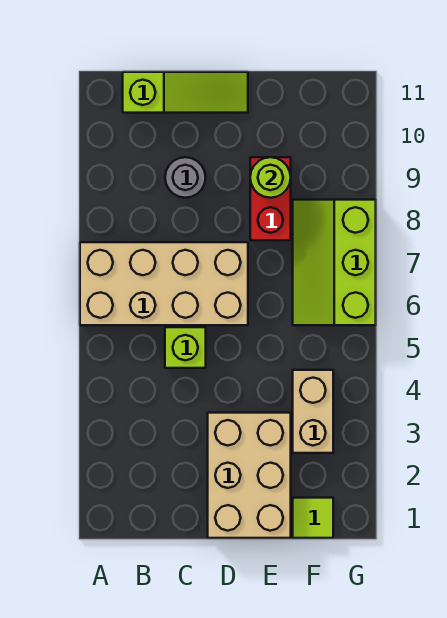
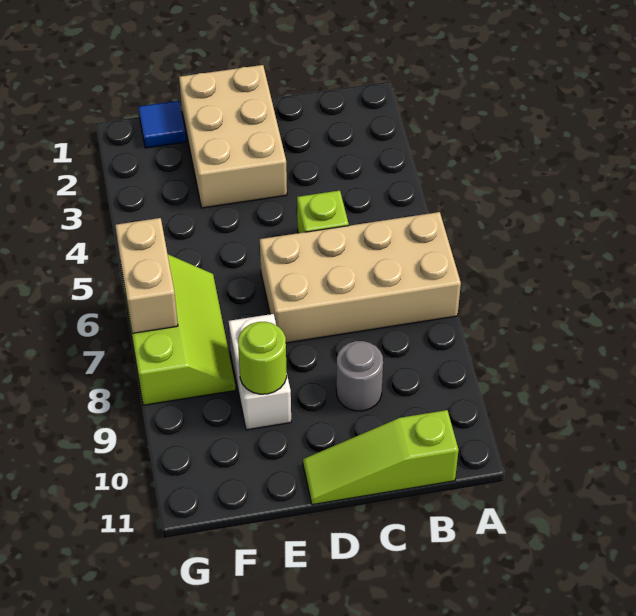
red brick E8:E9 level 1 -> white brick E8:E9 level 1
lime tile F1 level 1 -> blue tile F1 level 1
tan brick F3:F4 level 1 -> tan brick G6:G7 level 2

